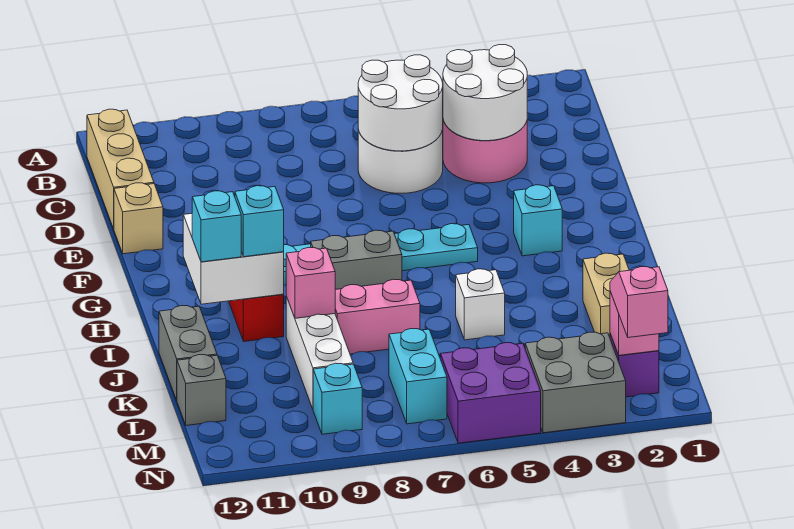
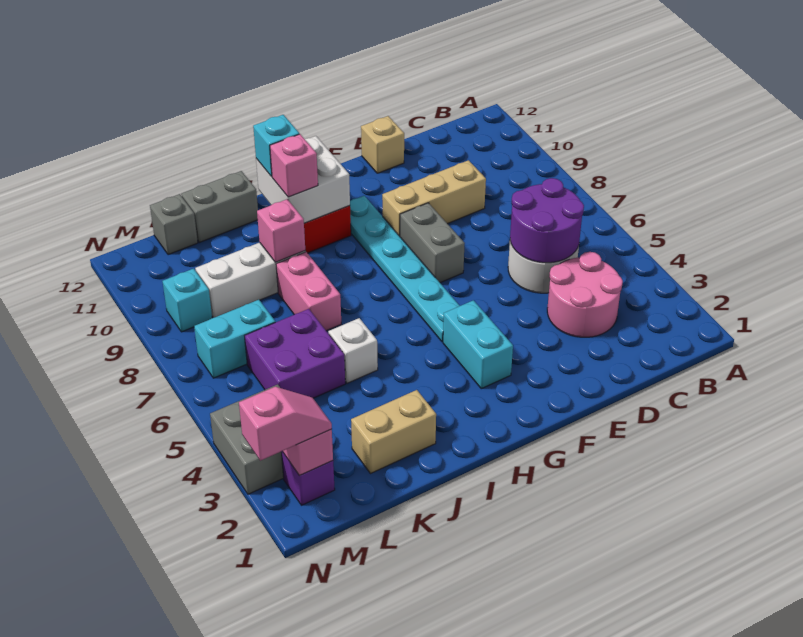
tan brick B12:D12 level 1 -> tan brick D9:F9 level 1
white round brick C3:D4 level 2 -> none
white round brick C5:D6 level 2 -> purple round brick C5:D6 level 2
cyan brick G3 level 1 -> cyan brick G3:G4 level 1
grey brick H7:H8 level 1 -> grey brick F7:F8 level 1
cyan brick I10 level 3 -> pink brick I10 level 3
purple brick M5:N6 level 1 -> purple brick K5:L6 level 1

